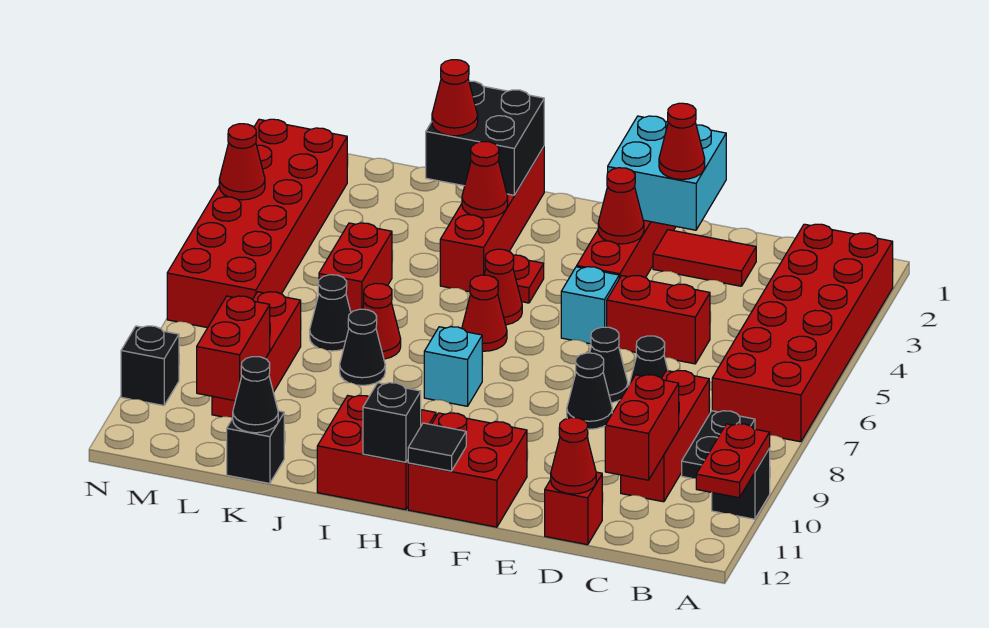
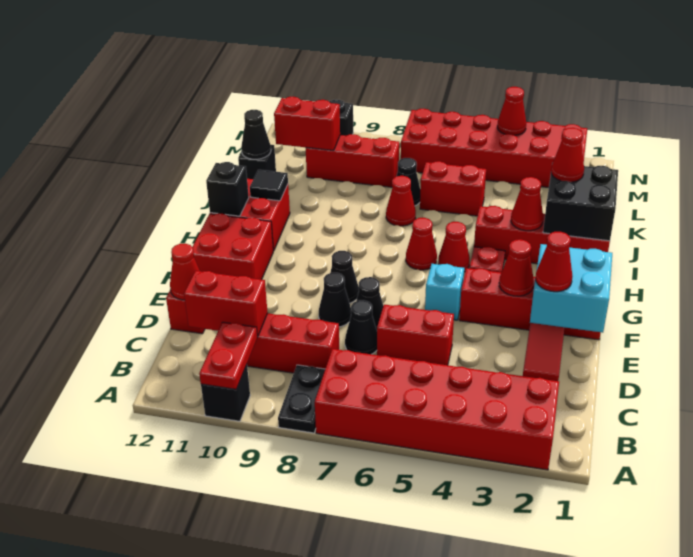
red plate A10:A11 level 2 -> red plate A10:B10 level 2
black plate B8:B9 level 1 -> black plate A8:B8 level 1
red brick D5:E5 level 1 -> red brick D5:D6 level 1
black tile G12 level 2 -> black tile I11 level 2
cyan brick H8 level 1 -> none
black cone J8 level 1 -> black cone F8 level 1

